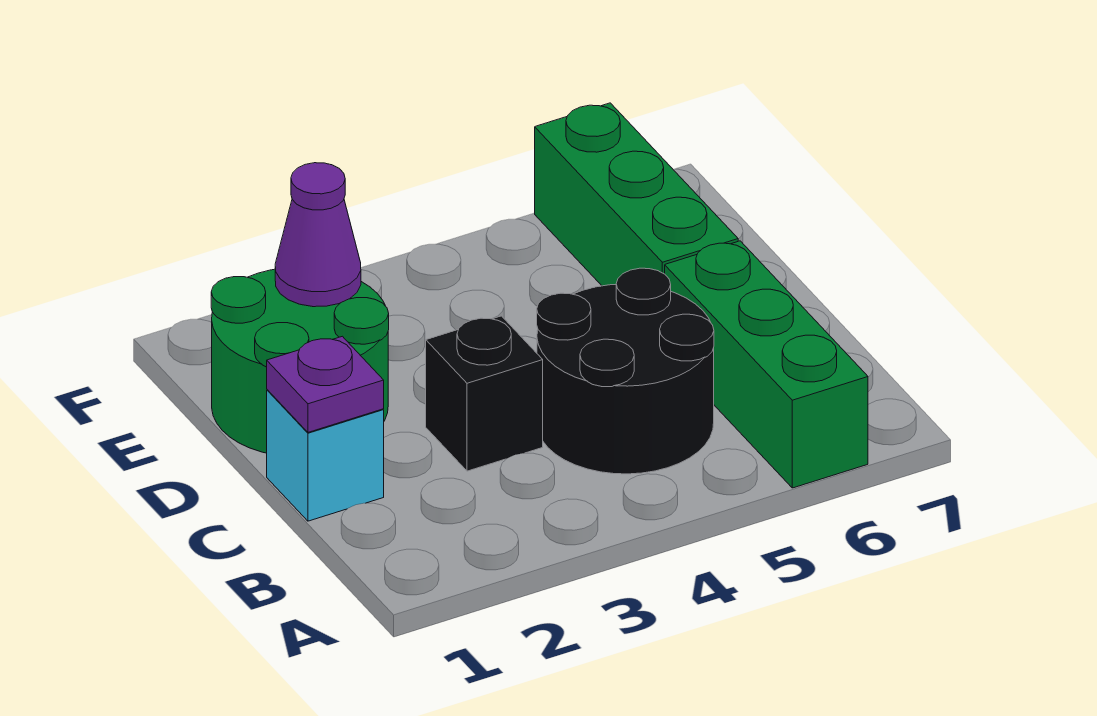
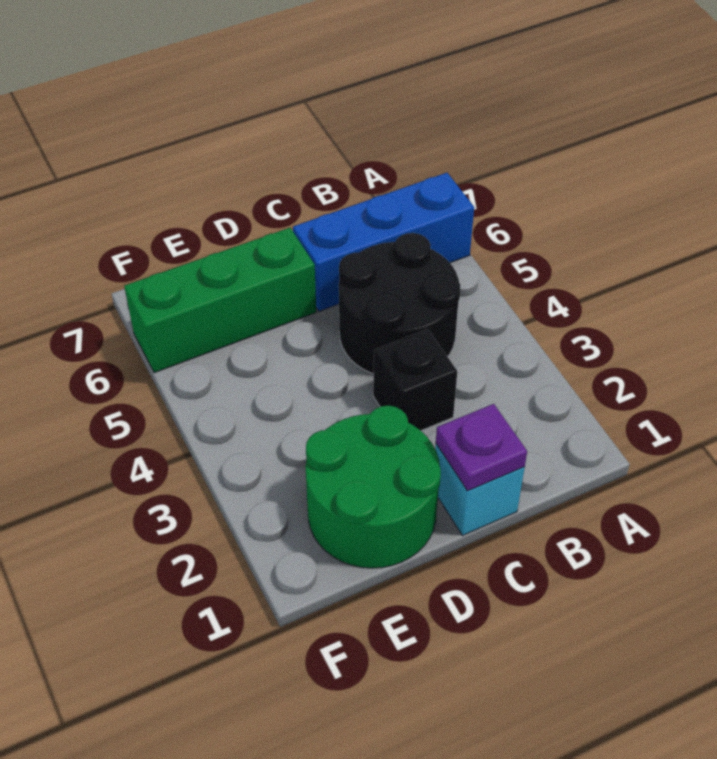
green brick A6:C6 level 1 -> blue brick A6:C6 level 1
purple cone E2 level 2 -> none

